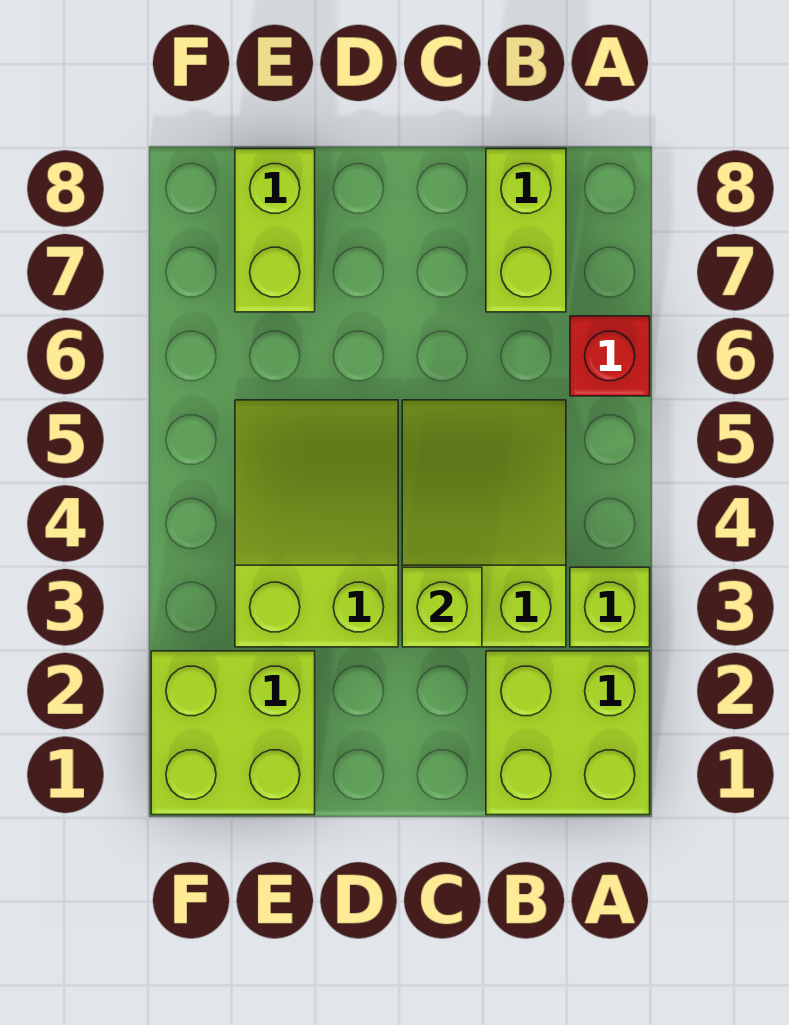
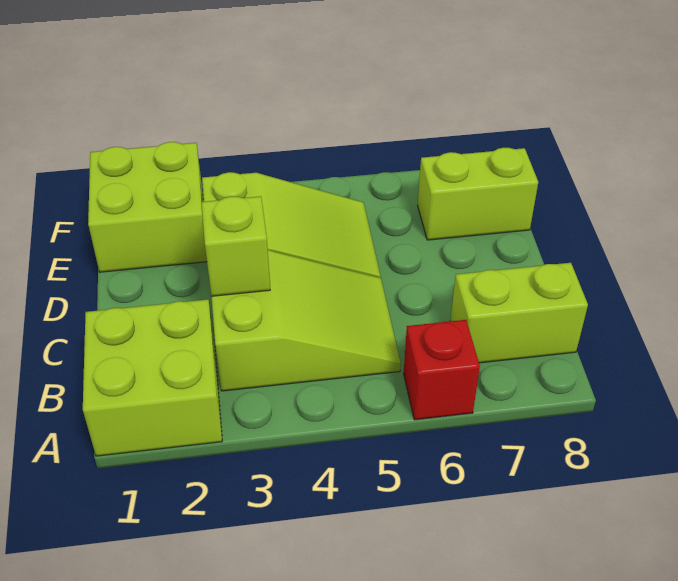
lime brick A3 level 1 -> none

